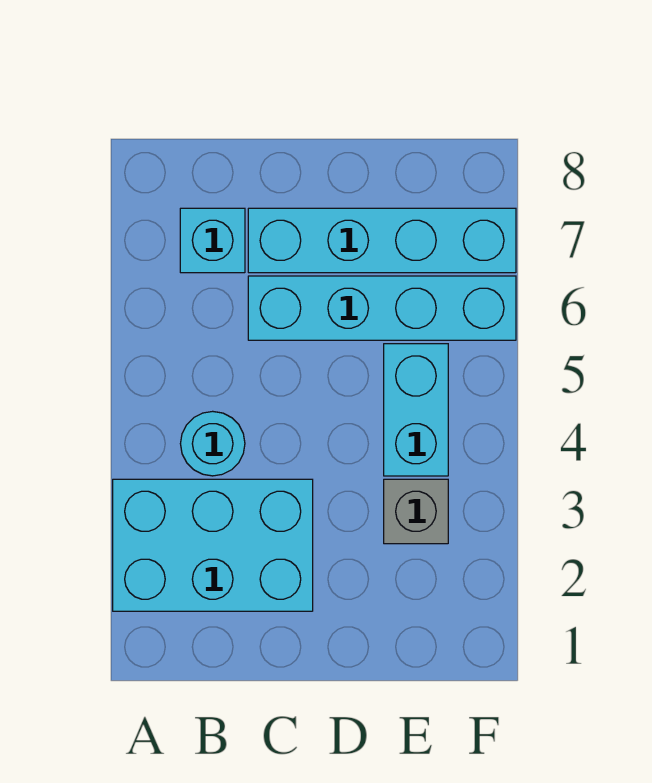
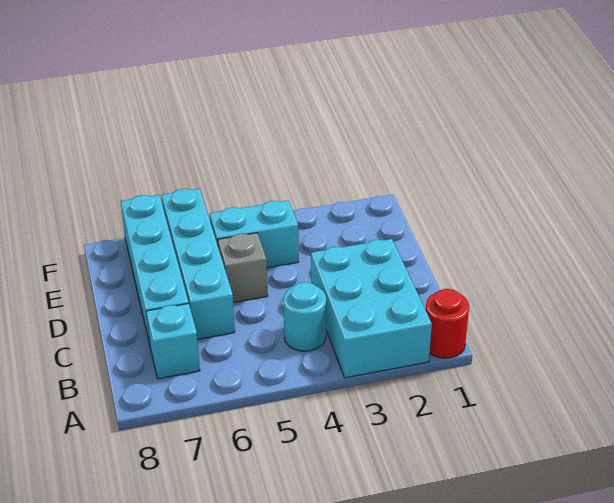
none -> red round brick A1 level 1
grey brick E3 level 1 -> grey brick D5 level 1

